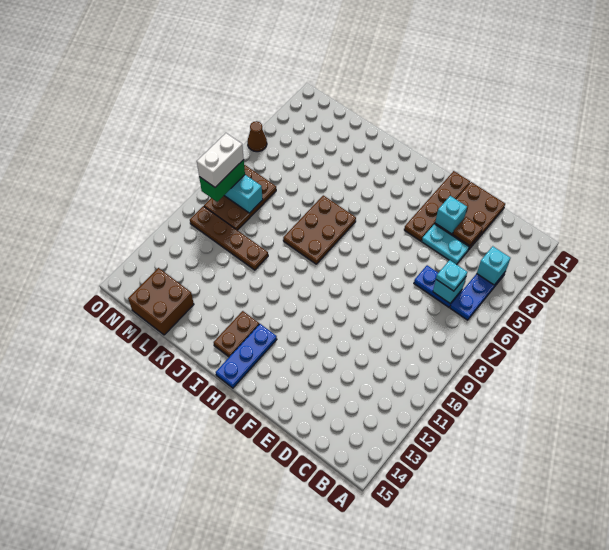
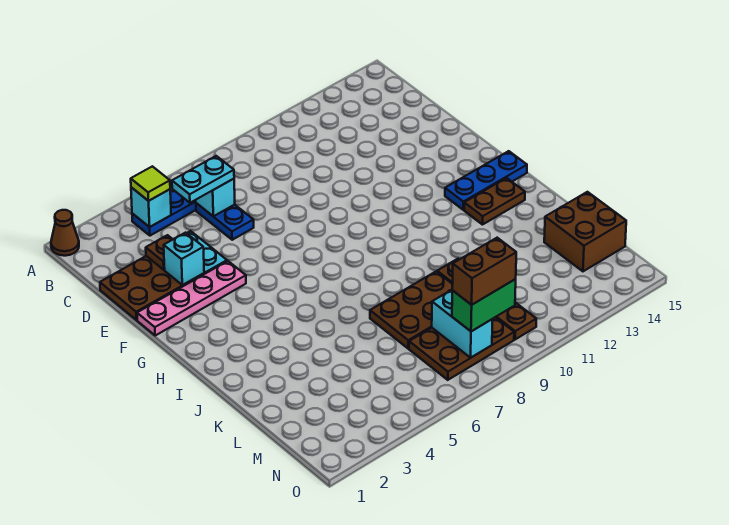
none -> lime tile B4 level 3
cyan plate C6 level 3 -> cyan plate C5:C6 level 3
brown plate F1:F4 level 1 -> pink plate F1:F4 level 1
brown plate I6:J8 level 1 -> brown plate K7:L9 level 1
white brick N8:N9 level 4 -> brown brick N8:N9 level 4
brown cone O5 level 1 -> brown cone A1 level 1

